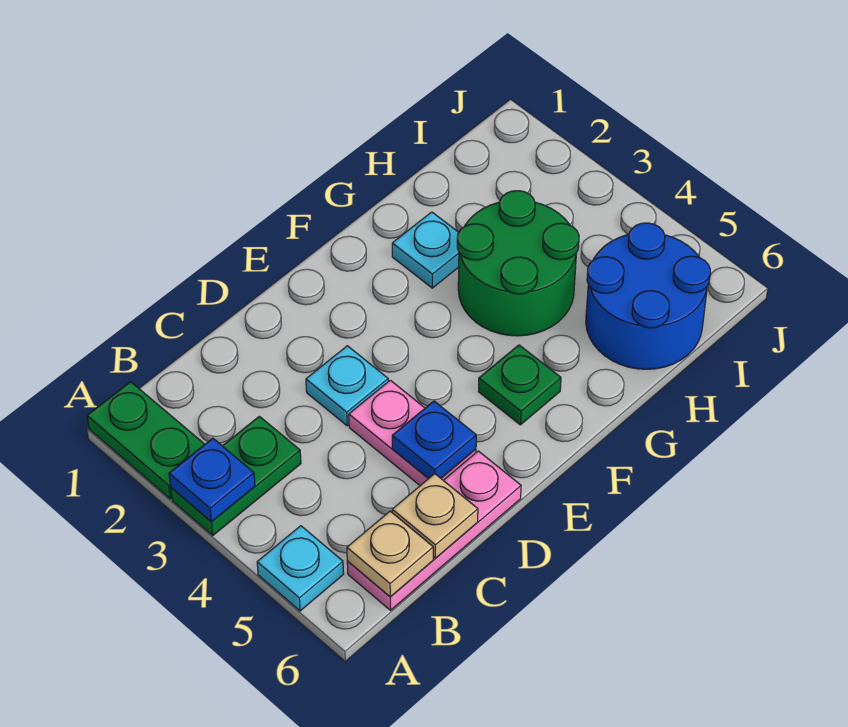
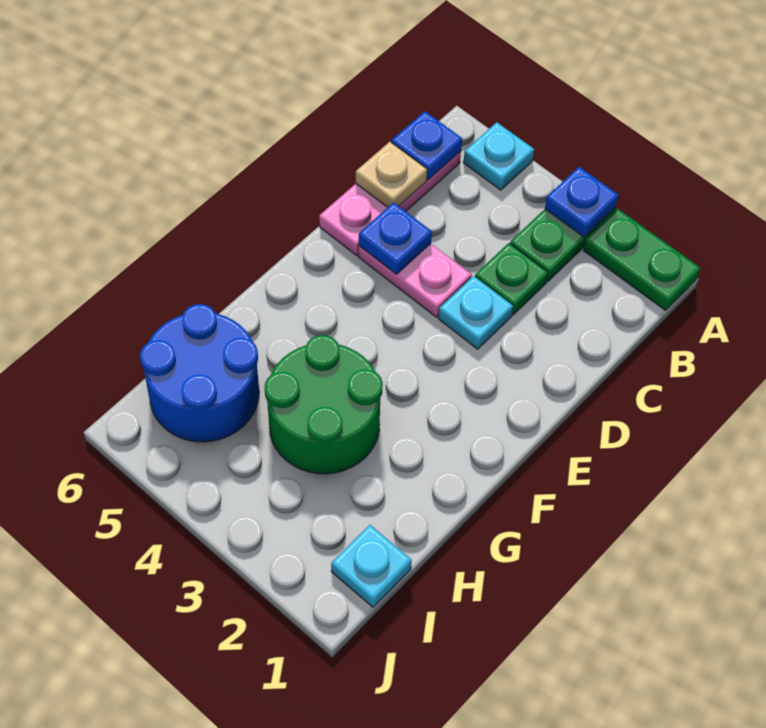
tan plate B6 level 2 -> blue plate B6 level 2
green plate F5 level 1 -> green plate C3 level 1
cyan plate G2 level 1 -> cyan plate I1 level 1

